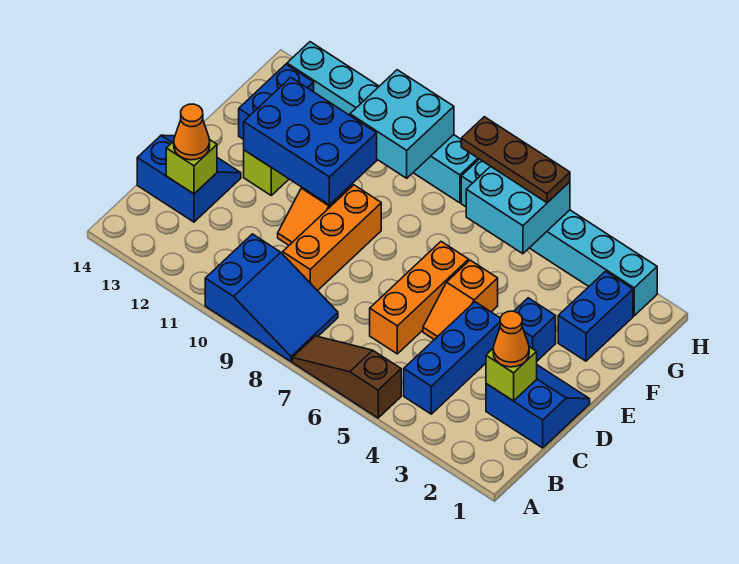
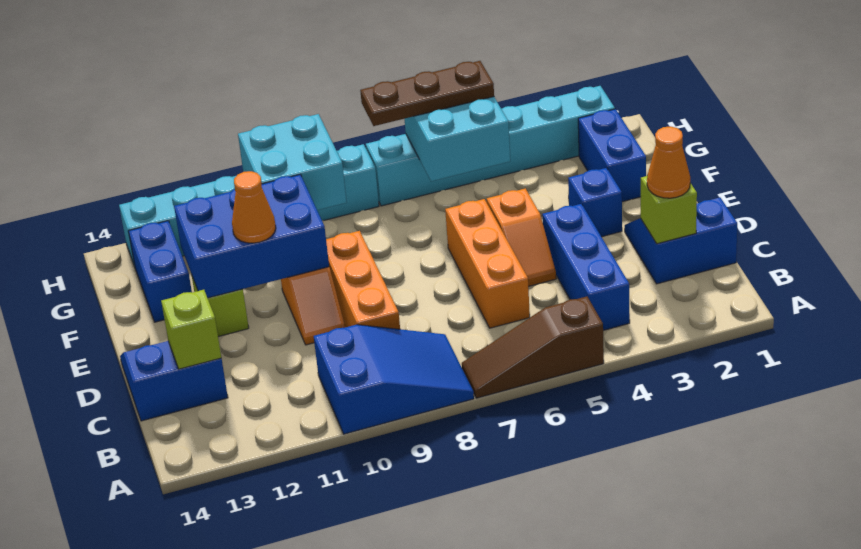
orange cone C13 level 3 -> orange cone E11 level 3

